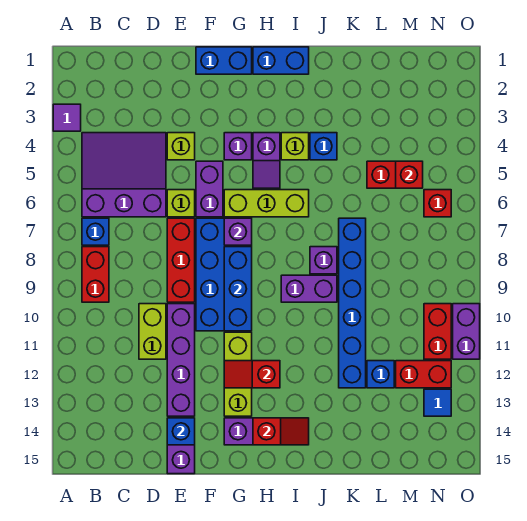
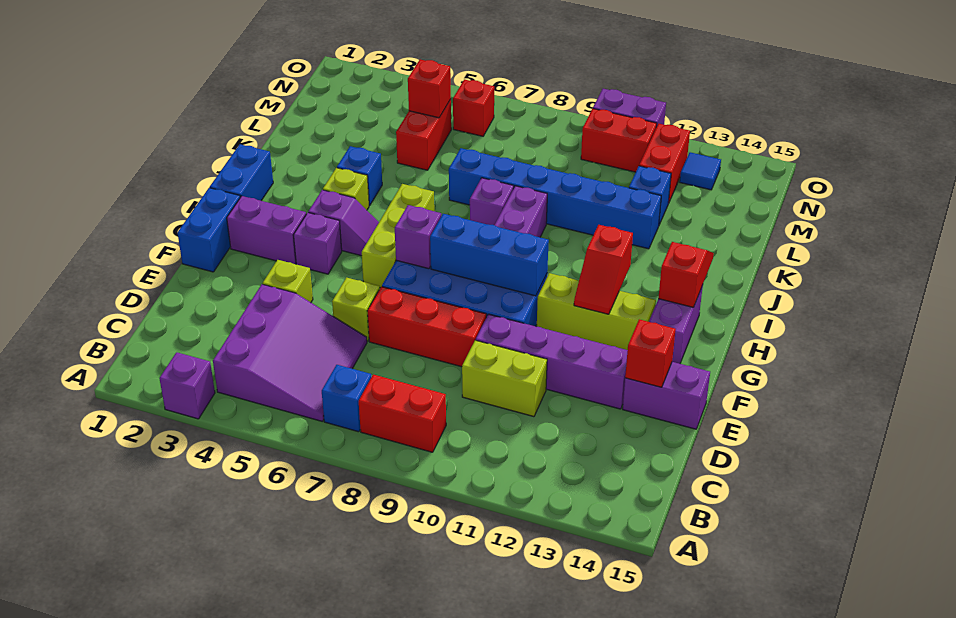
purple tile A3 level 1 -> purple brick A3 level 1
purple slope B4:D6 level 1 top 6 -> purple slope B4:D6 level 1 top 4
blue brick E14 level 2 -> red brick E14 level 2
purple brick F5:F6 level 1 -> purple brick G2:G3 level 1

